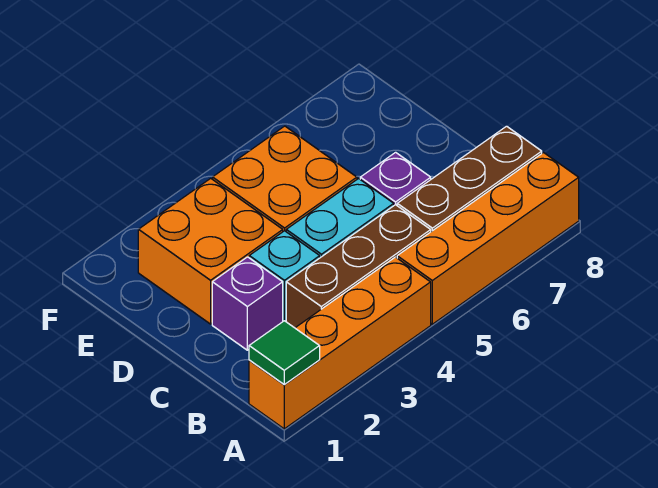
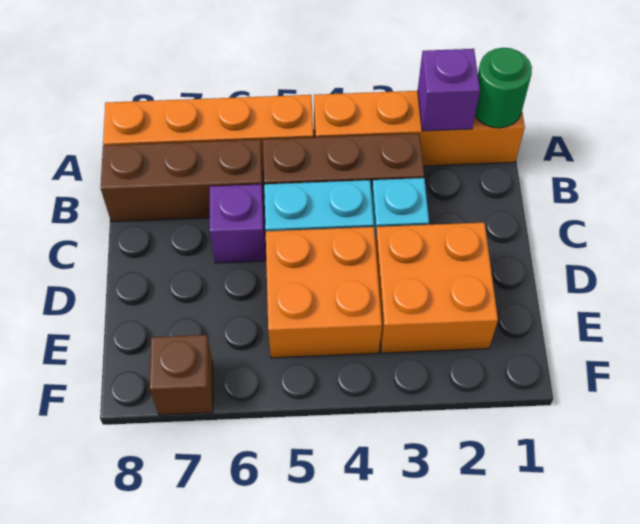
green tile A1 level 2 -> green round brick A1 level 2
purple brick C2 level 1 -> purple brick A2 level 2
none -> brown brick F7 level 1

